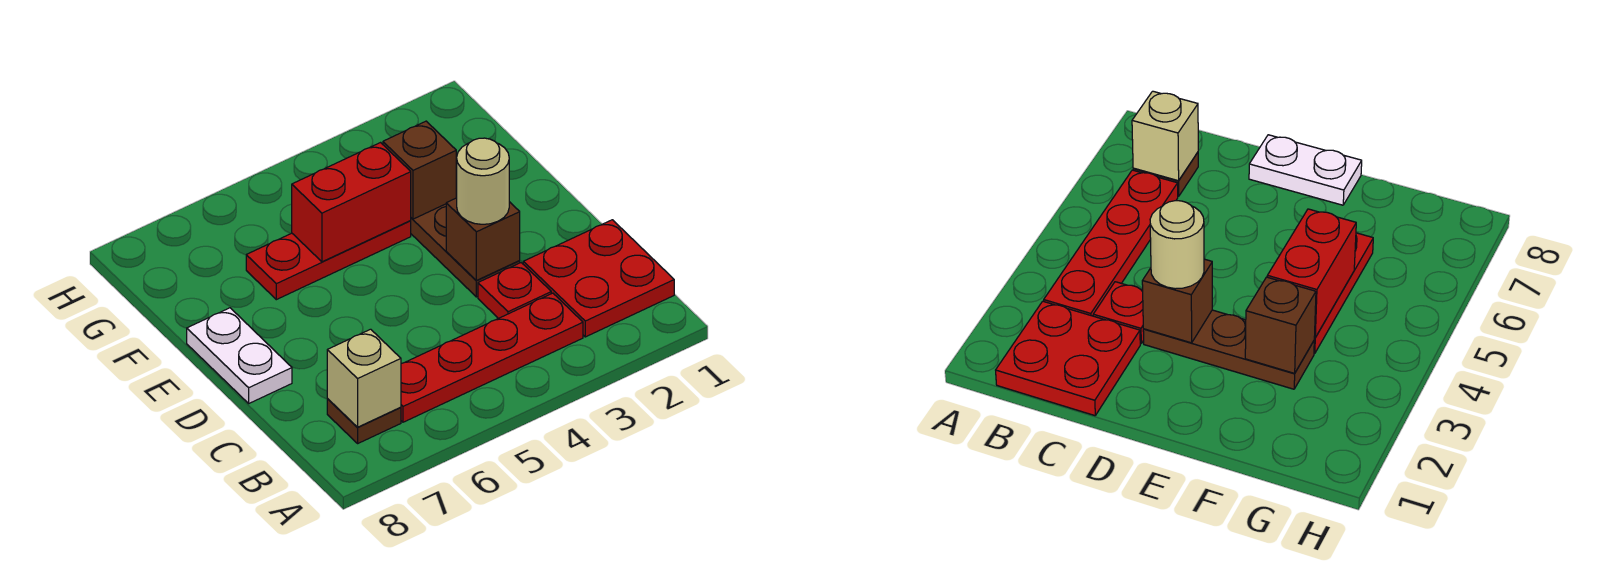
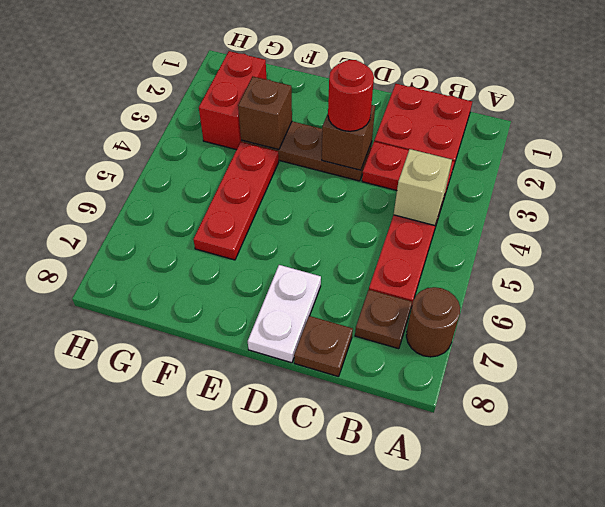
none -> brown round brick A7 level 1
tan brick B7 level 2 -> tan brick B4 level 2
none -> brown plate C8 level 1
tan round brick D3 level 3 -> red round brick D3 level 3
white plate D8:E8 level 1 -> white plate D7:D8 level 1
red brick F4:F5 level 2 -> red brick G2:G3 level 1

